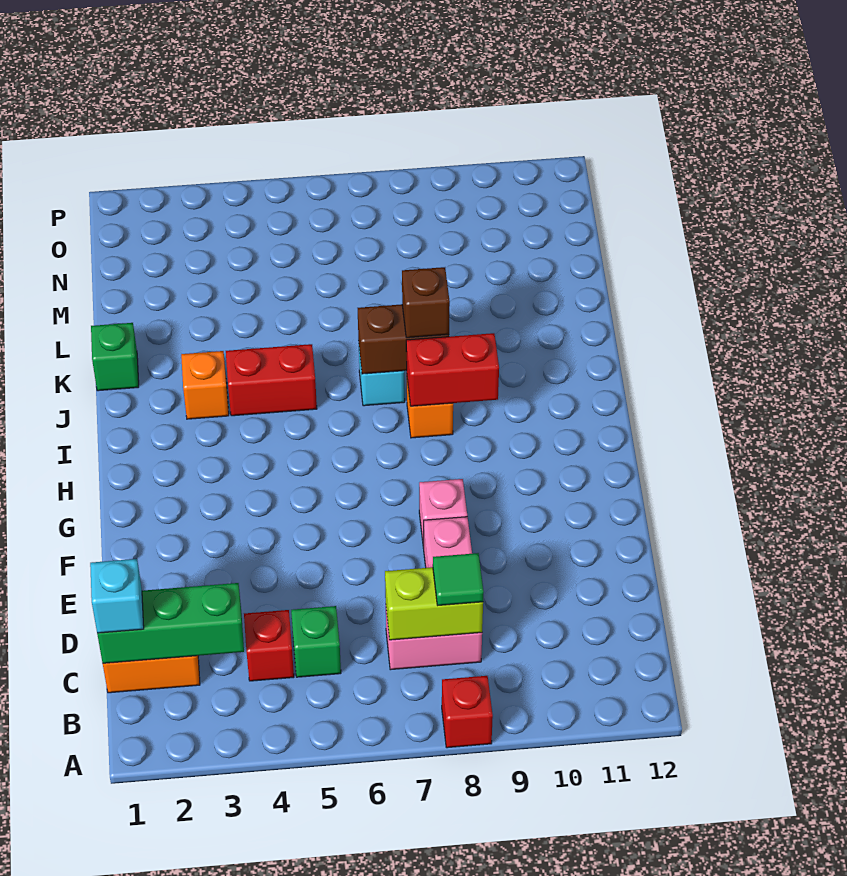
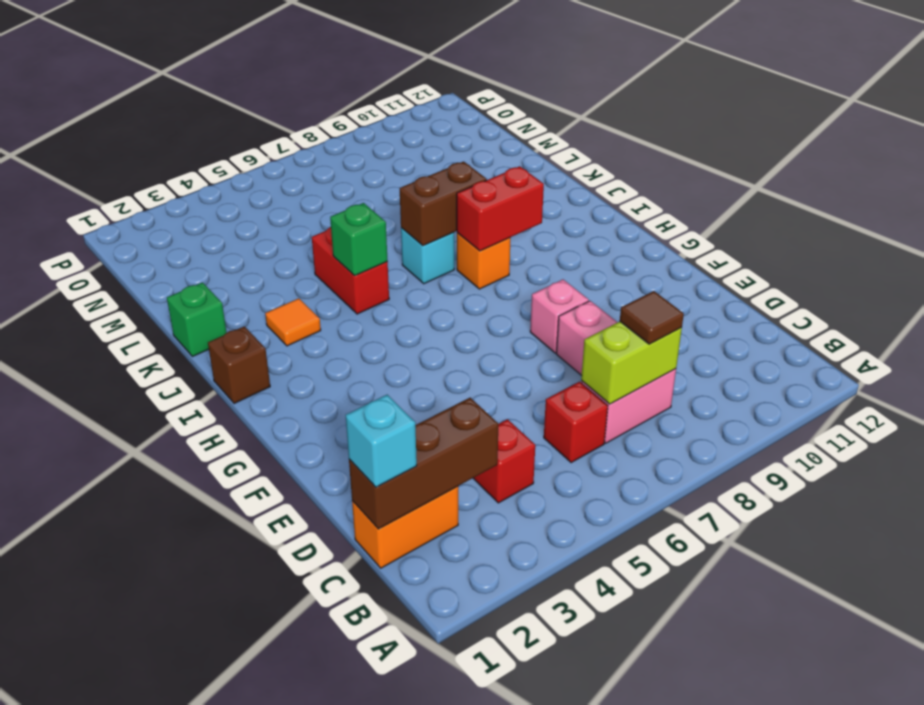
red brick A8 level 1 -> red brick C6 level 1
green brick C1:C3 level 2 -> brown brick C1:C3 level 2
green brick C5 level 1 -> green brick J5 level 2
green tile C8 level 3 -> brown tile C8 level 3
orange brick J3 level 1 -> orange tile J3 level 1
red brick J4:J5 level 1 -> red brick J5:K5 level 1
brown brick J8 level 3 -> brown brick I1 level 1

